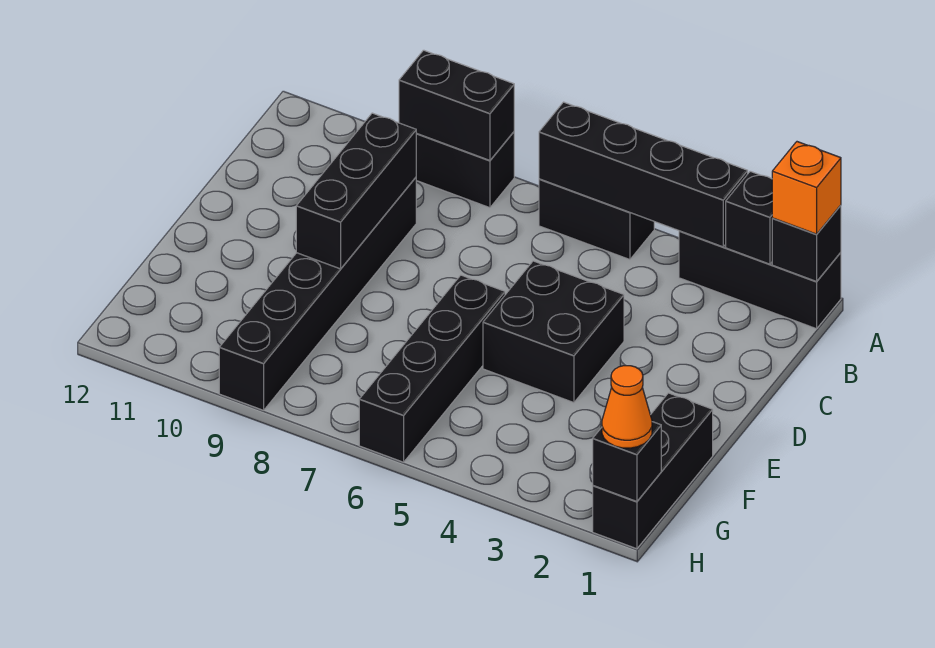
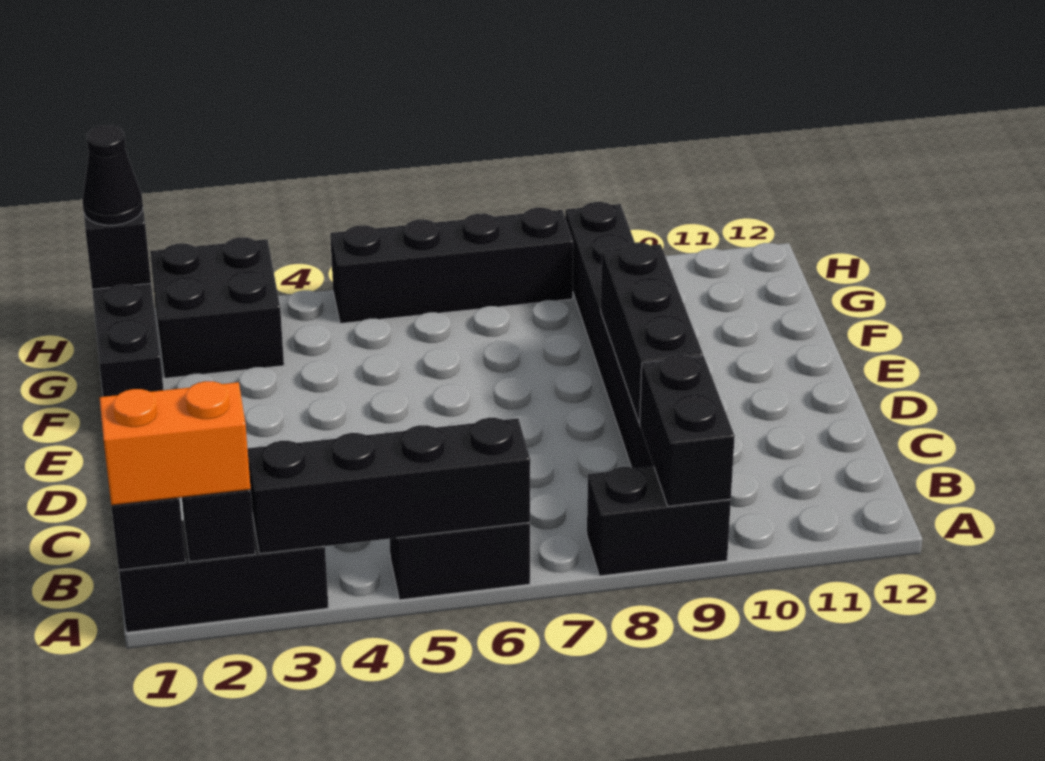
orange brick A1 level 3 -> orange brick A1:A2 level 3
black brick A8:A9 level 2 -> black brick A9:B9 level 2
black brick D4:E5 level 1 -> black brick G2:H3 level 1
black brick E6:H6 level 1 -> black brick H5:H8 level 1
orange cone H1 level 3 -> black cone H1 level 3

